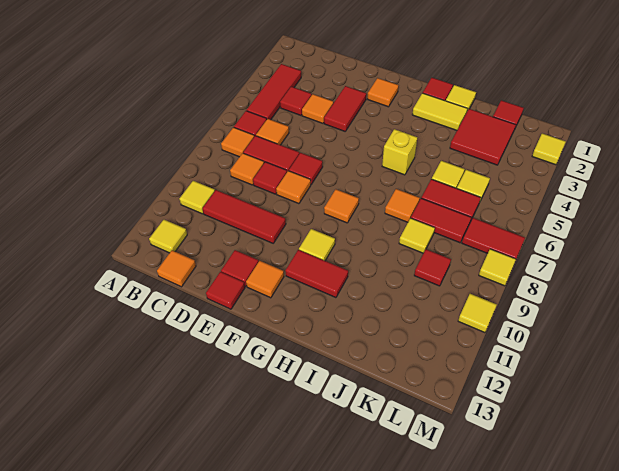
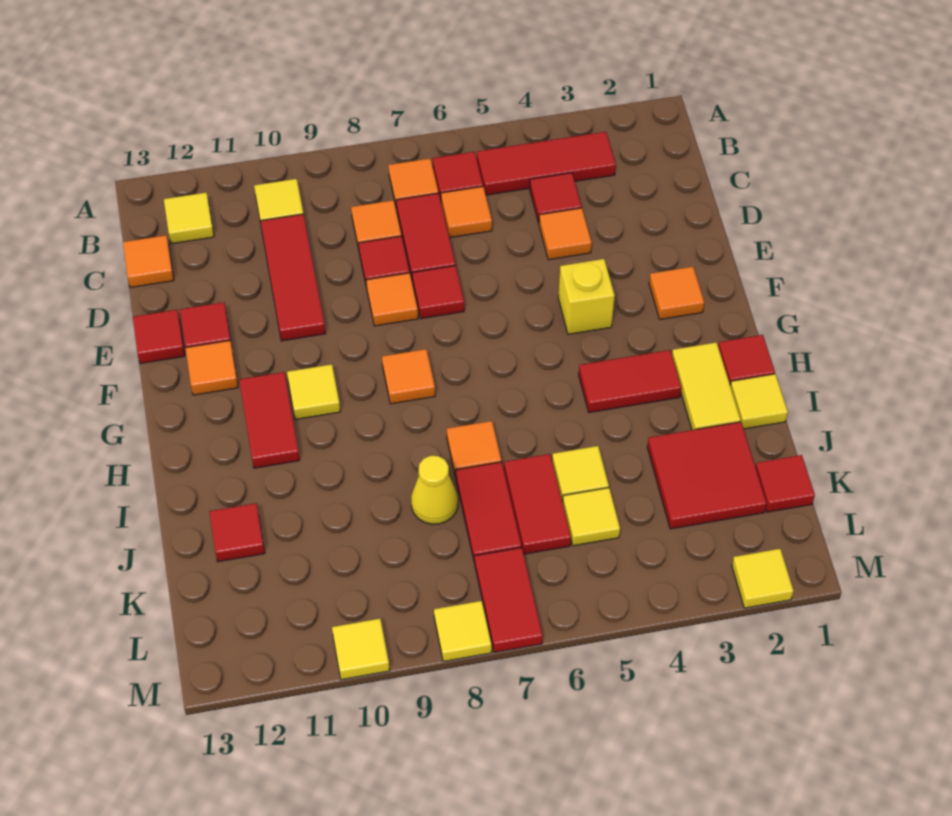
red tile E3:E4 level 1 -> red tile H3:H4 level 1
yellow brick H5 level 1 -> yellow brick F4 level 1
yellow tile J8 level 1 -> yellow cone J8 level 1
red tile K9 level 1 -> red tile J12 level 1

